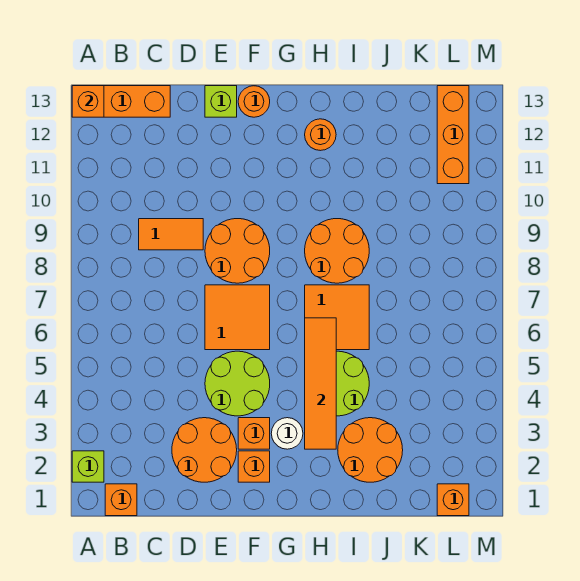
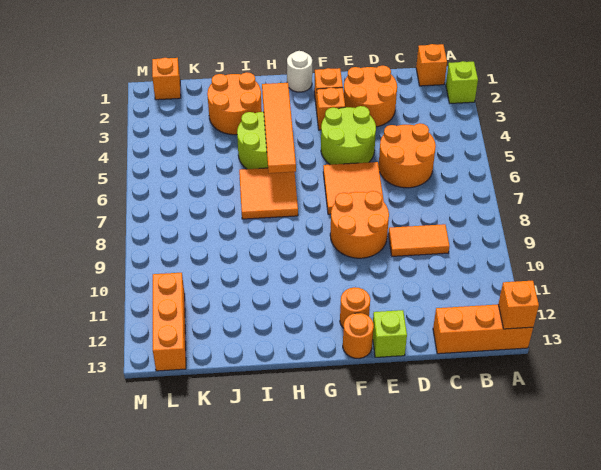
white round brick G3 level 1 -> white round brick G1 level 1
orange round brick H8:I9 level 1 -> orange round brick C5:D6 level 1
orange round brick H12 level 1 -> orange round brick F12 level 1

